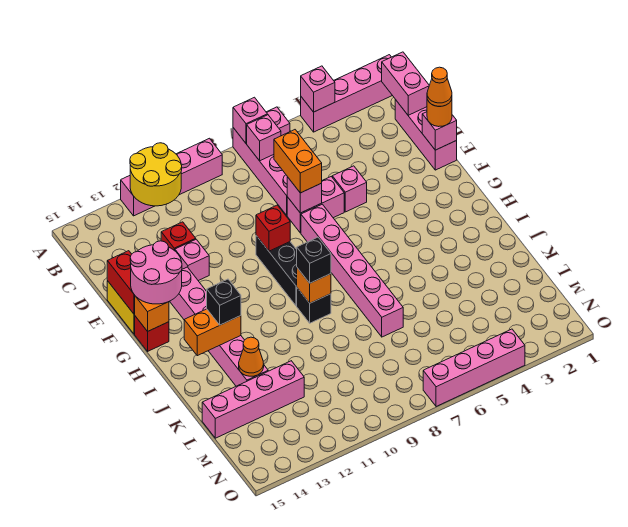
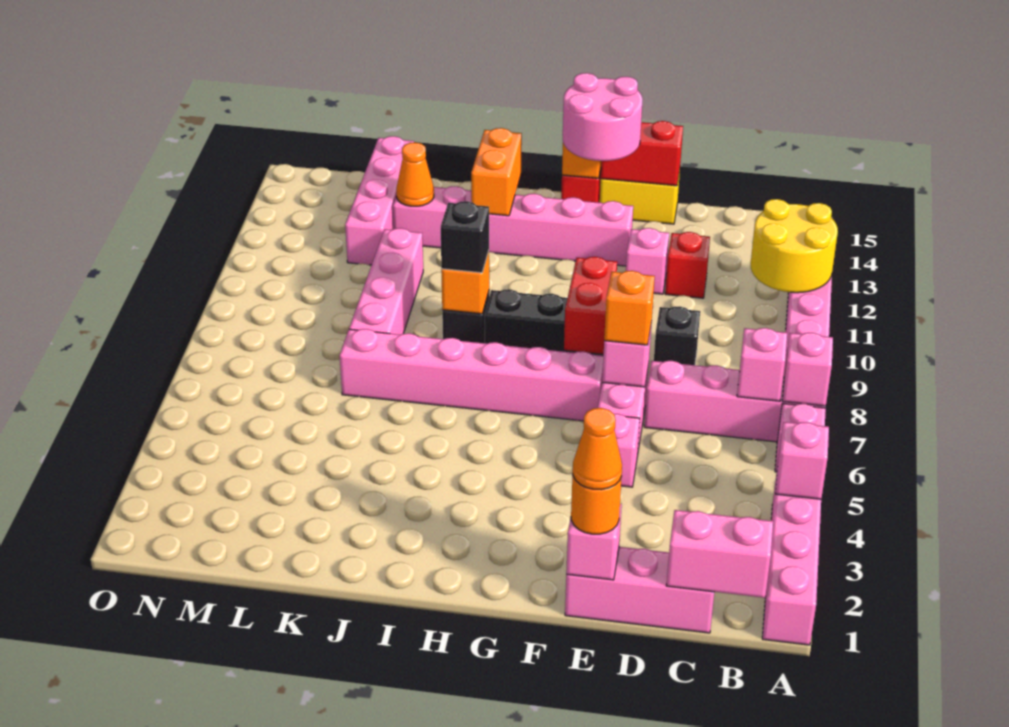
orange brick D7:E7 level 3 -> orange brick E7 level 3
red brick F9 level 2 -> red brick F8:F9 level 2
black brick I13 level 3 -> black brick D9 level 1
pink brick O4:O7 level 1 -> pink brick K8:K11 level 1

